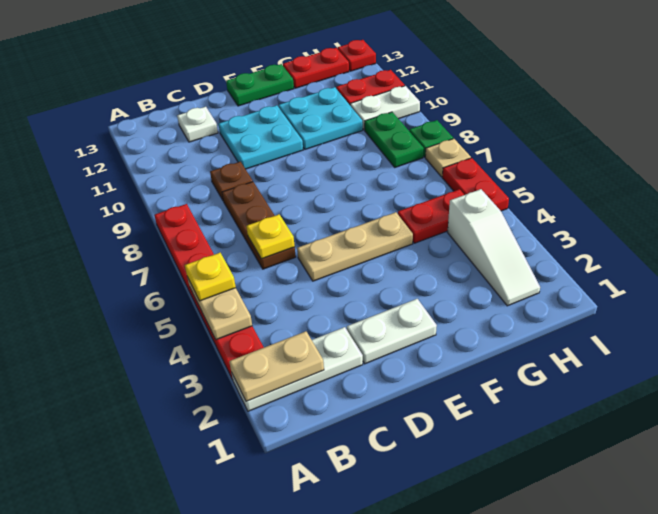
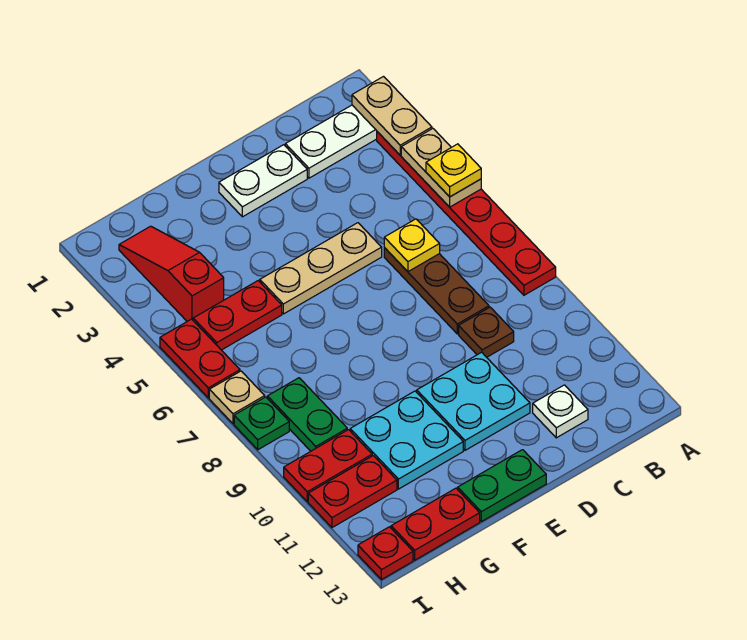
tan plate A2:B2 level 2 -> tan plate A2:A3 level 2
white slope H2:H4 level 1 top 4 -> red slope H2:H4 level 1 top 4
white plate H10:I10 level 1 -> red plate H10:I10 level 1

